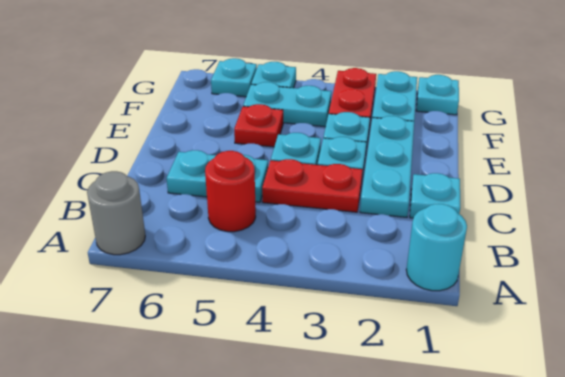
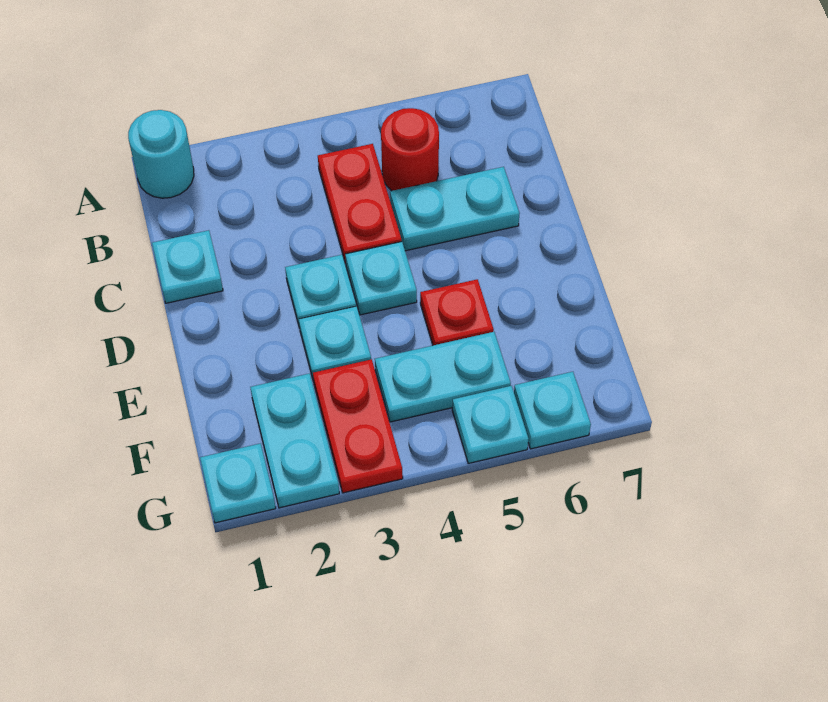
grey round brick A7 level 1 -> none
cyan plate C2:E2 level 1 -> none
red plate C3:C4 level 1 -> red plate B4:C4 level 1

